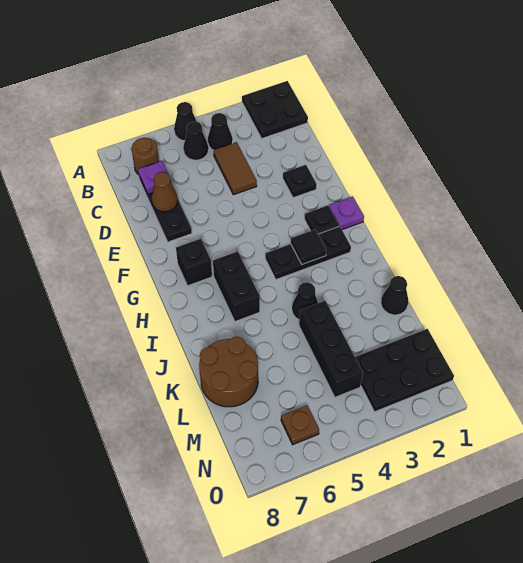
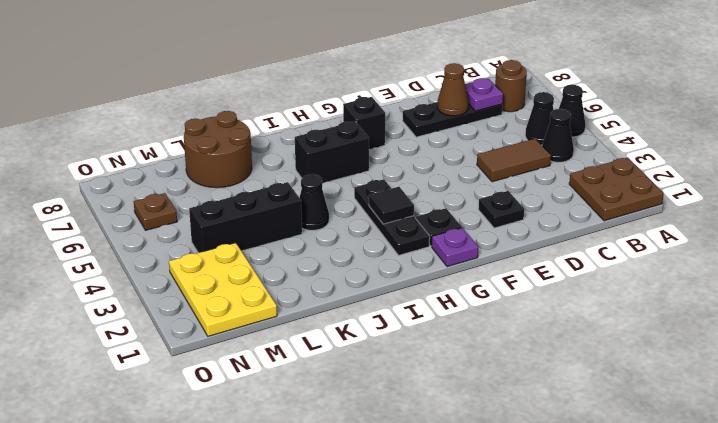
black plate A1:B2 level 1 -> brown plate A1:B2 level 1
black cone K1 level 1 -> none
black plate M1:N3 level 1 -> yellow plate M1:N3 level 1

